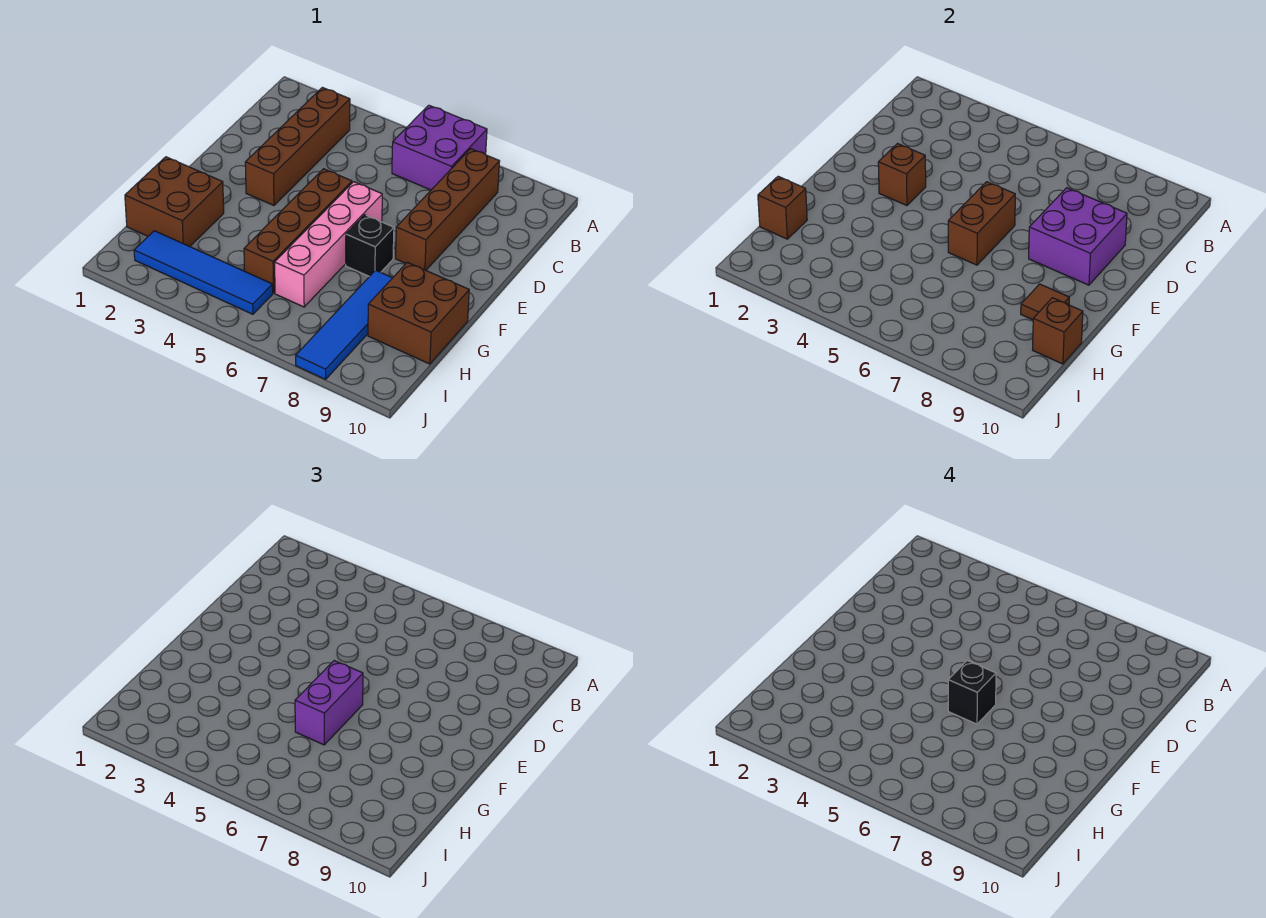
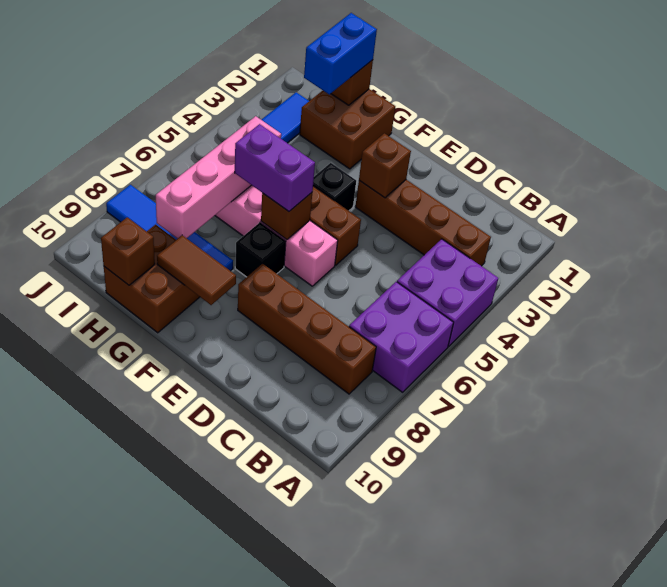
purple brick D8:E9 level 2 -> purple brick A4:B5 level 1
brown brick E6:F6 level 2 -> brown brick F6 level 2
black brick F6 level 4 -> black brick F4 level 1
brown tile G9 level 2 -> brown tile F9:G9 level 2
none -> blue brick H1:H2 level 3
none -> pink brick H5:H8 level 2

